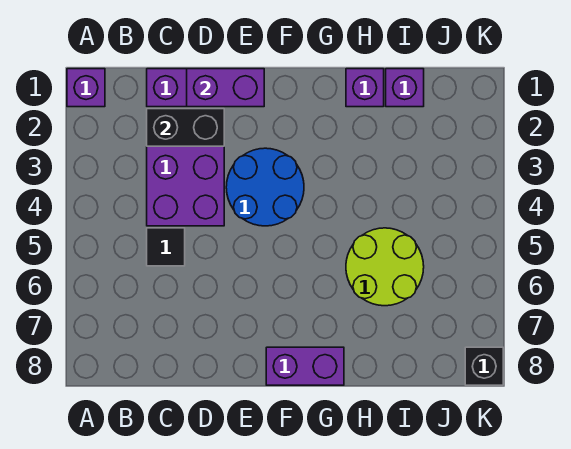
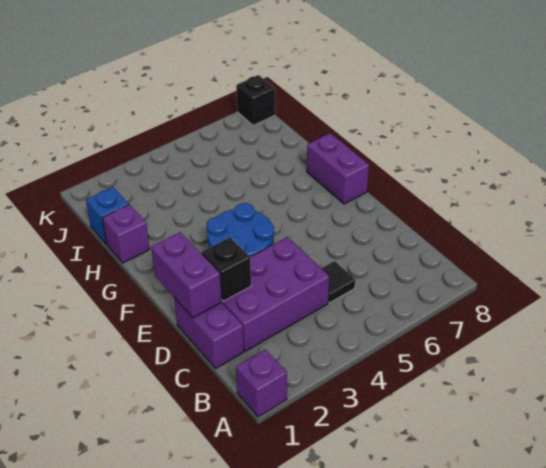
black brick C2:D2 level 2 -> black brick D2 level 2
lime round brick H5:I6 level 1 -> none
purple brick I1 level 1 -> blue brick I1 level 1

